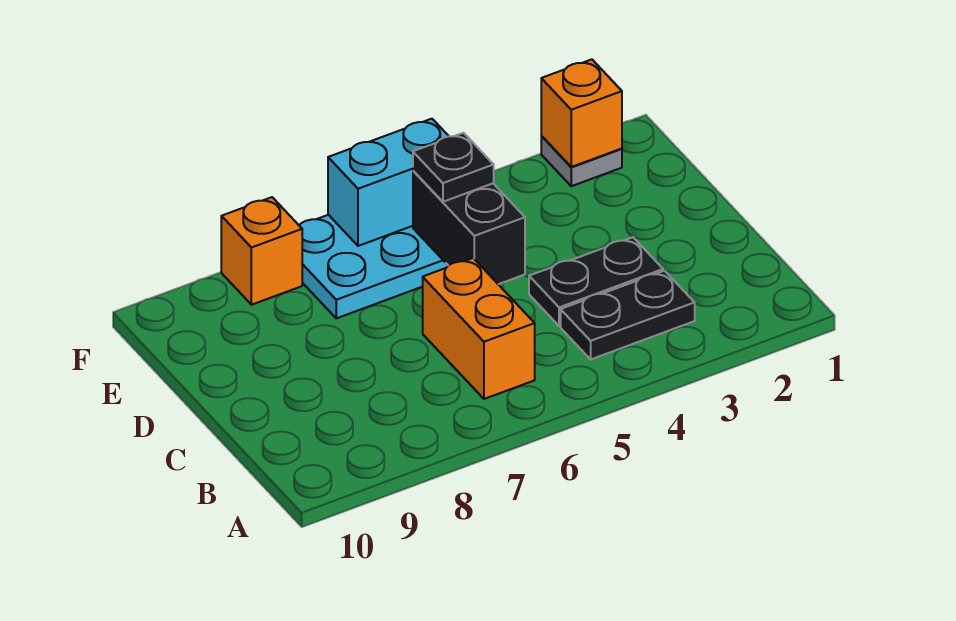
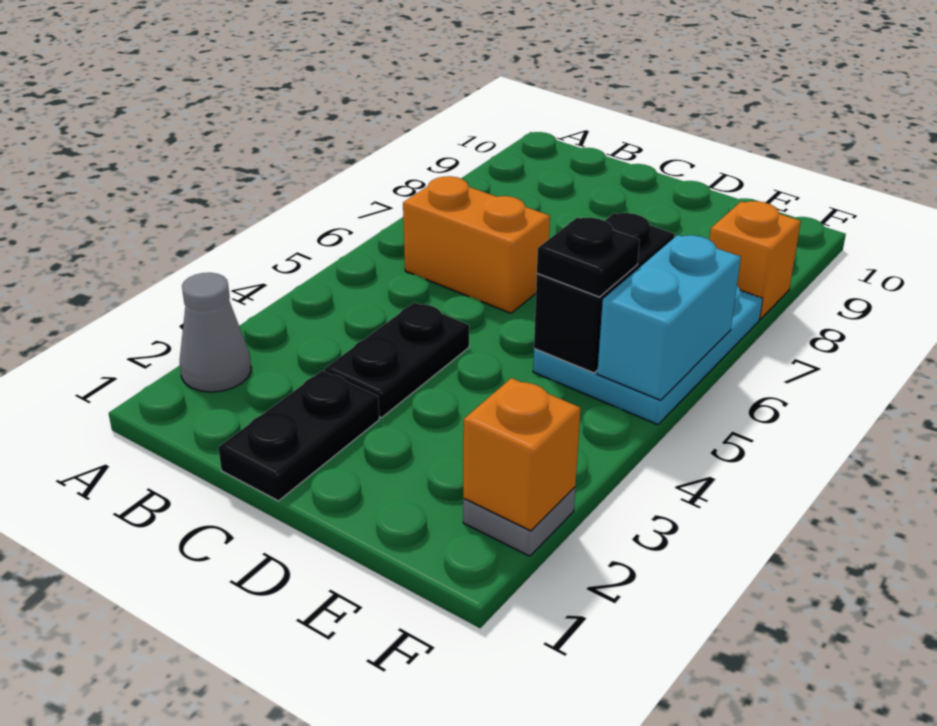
none -> grey cone A2 level 1
black plate B3:B4 level 1 -> black plate C1:C2 level 1
black brick D5:E5 level 2 -> black brick E5:E6 level 2

